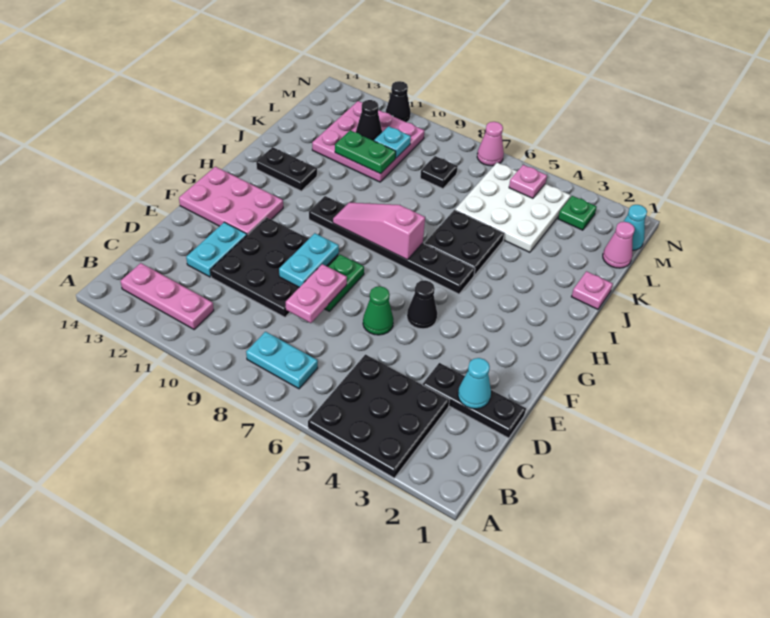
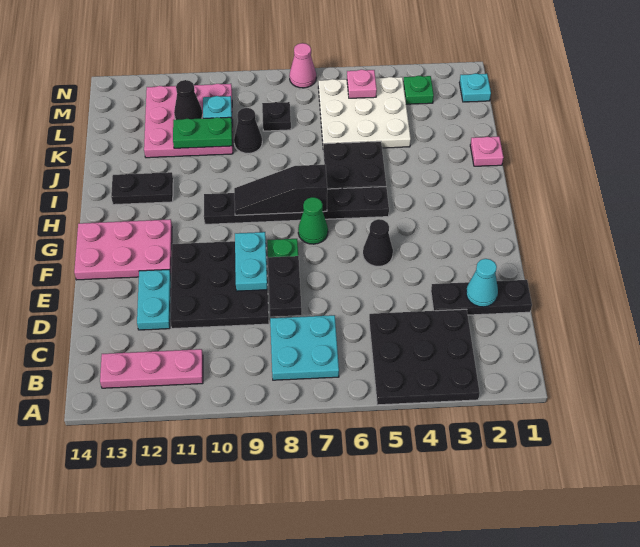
cyan plate B7:B8 level 1 -> cyan plate B7:C8 level 1
pink plate D8:E8 level 2 -> black plate D8:E8 level 2
green cone E6 level 1 -> green cone G7 level 1
pink slope H7:H9 level 2 top 7 -> black slope H7:H9 level 2 top 7
pink cone L1 level 1 -> none
cyan cone M1 level 1 -> cyan plate M1 level 1
black cone N11 level 1 -> black cone K9 level 1

